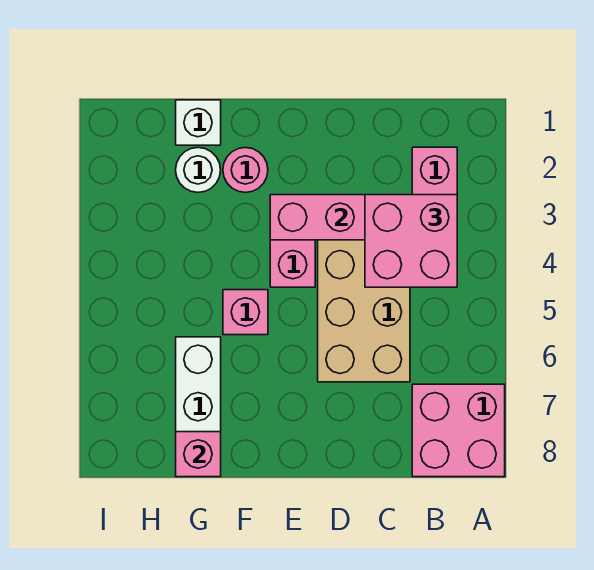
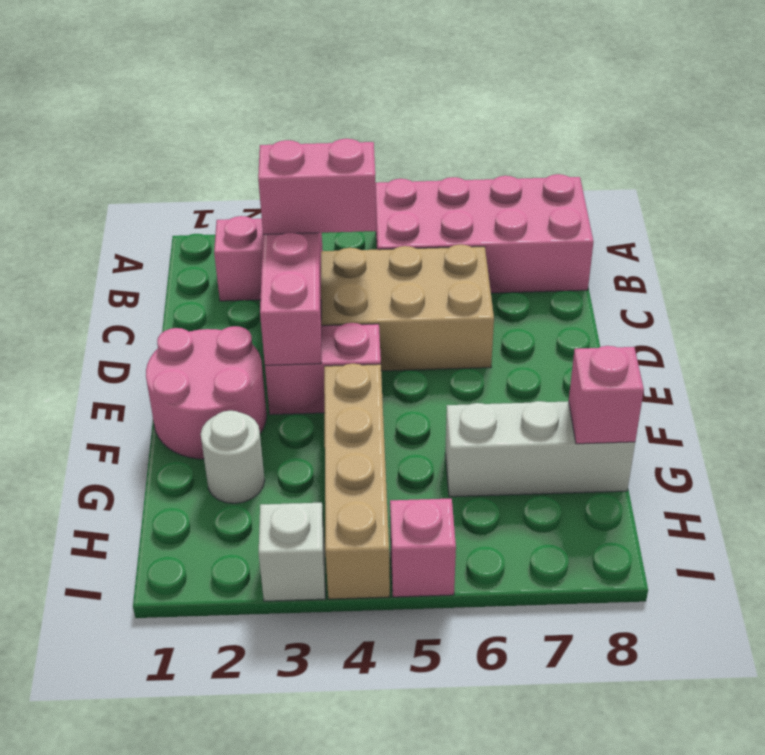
pink brick A7:B8 level 1 -> pink brick A5:B8 level 1
pink brick B3:C4 level 3 -> pink brick C3:C4 level 3
pink round brick F2 level 1 -> pink round brick E1:F2 level 1
none -> tan brick F4:I4 level 1
pink brick F5 level 1 -> pink brick I5 level 1
white brick G1 level 1 -> white brick I3 level 1

